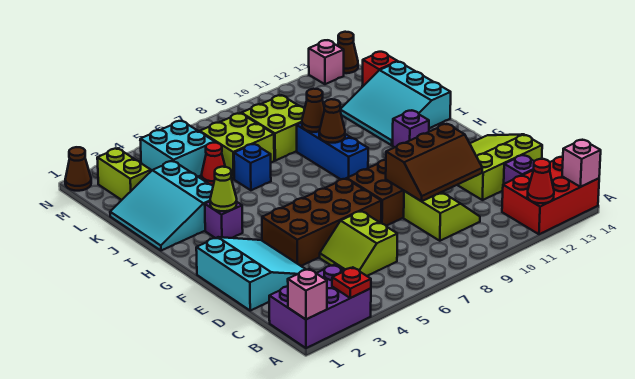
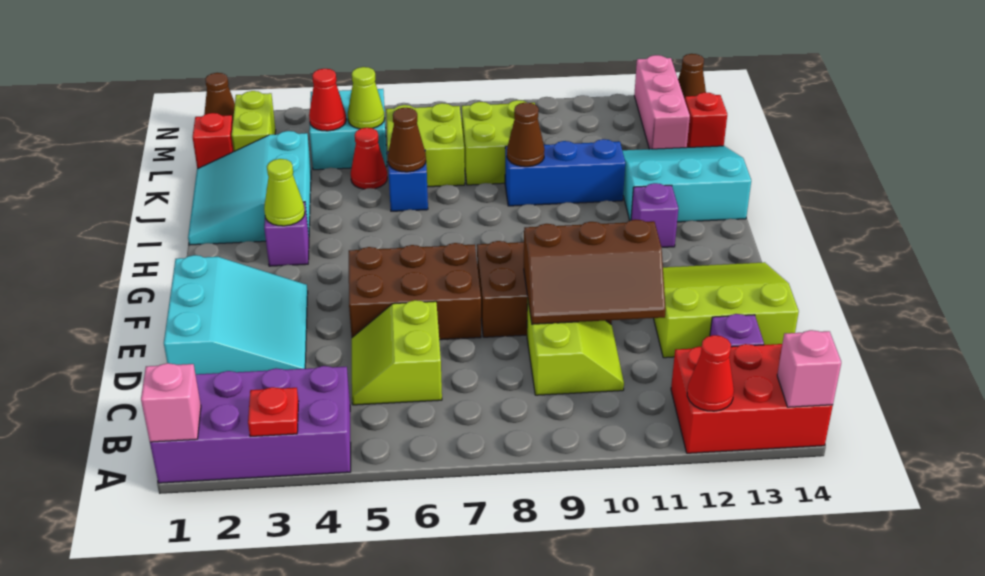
purple brick A1:B3 level 1 -> purple brick A1:B4 level 1
brown brick E4:F7 level 1 -> brown brick E5:F7 level 1
blue brick H9:J9 level 1 -> blue brick J9:J11 level 1
brown cone I9 level 2 -> brown cone J6 level 2
cyan slope I12:K14 level 1 top 14 -> cyan slope I12:K14 level 1 top I
none -> red brick L1 level 1
none -> red cone L4 level 2
none -> lime cone L5 level 2
pink brick N13 level 1 -> pink brick L13:N13 level 1

